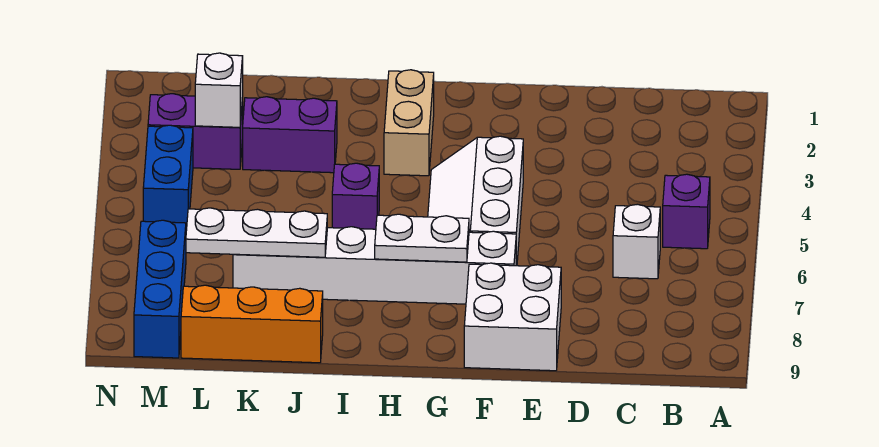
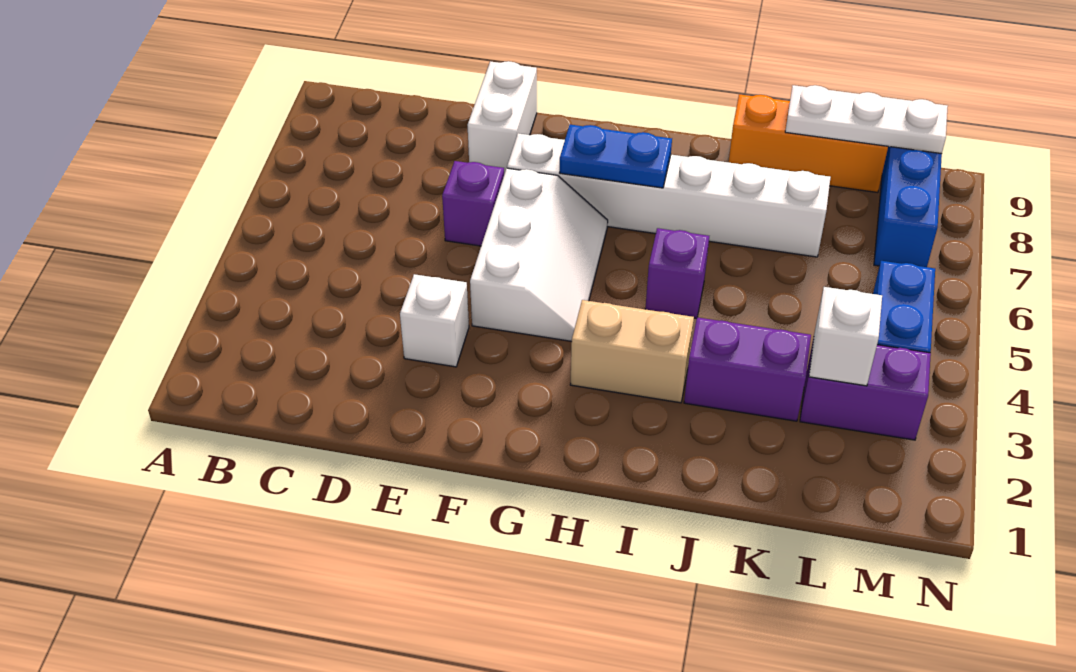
purple brick B5 level 1 -> purple brick E6 level 1
white brick C6 level 1 -> white brick E3 level 1
white brick E8:F9 level 1 -> white brick E8:E9 level 1
white plate G7:H7 level 2 -> blue plate G7:H7 level 2
tan brick H2:H3 level 1 -> tan brick H3:I3 level 1
white plate J7:L7 level 2 -> white plate K9:M9 level 2

